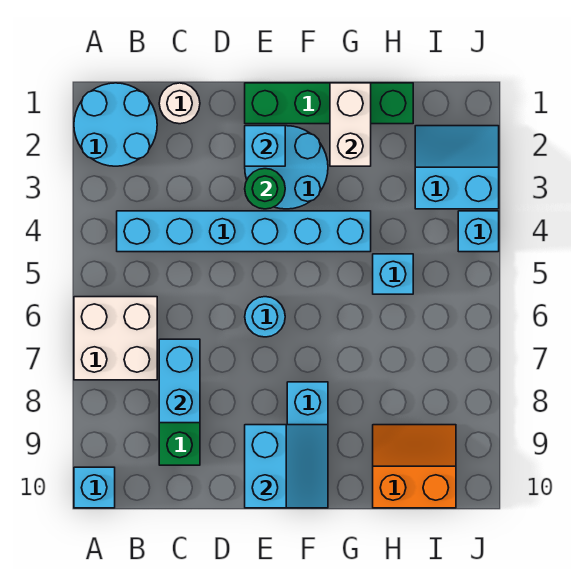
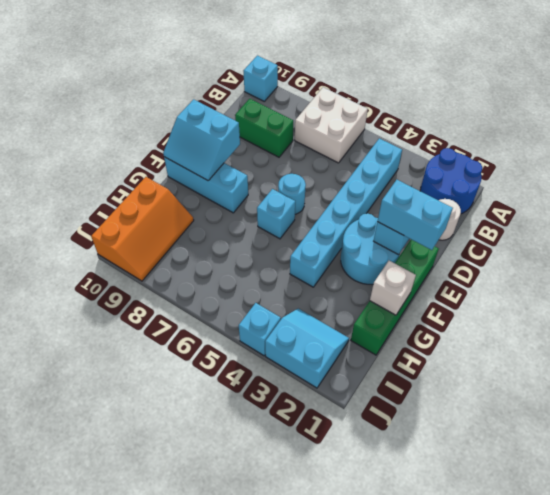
cyan round brick A1:B2 level 1 -> blue round brick A1:B2 level 1
cyan brick C7:C8 level 2 -> cyan brick E1:E2 level 3
green round brick E3 level 2 -> none
white brick G1:G2 level 2 -> white brick G1 level 2
cyan brick H5 level 1 -> cyan brick F6 level 1
orange slope H9:I10 level 1 top 10 -> orange slope H9:J10 level 1 top 10
cyan slope I2:J3 level 1 top 3 -> cyan slope I2:J3 level 1 top J

